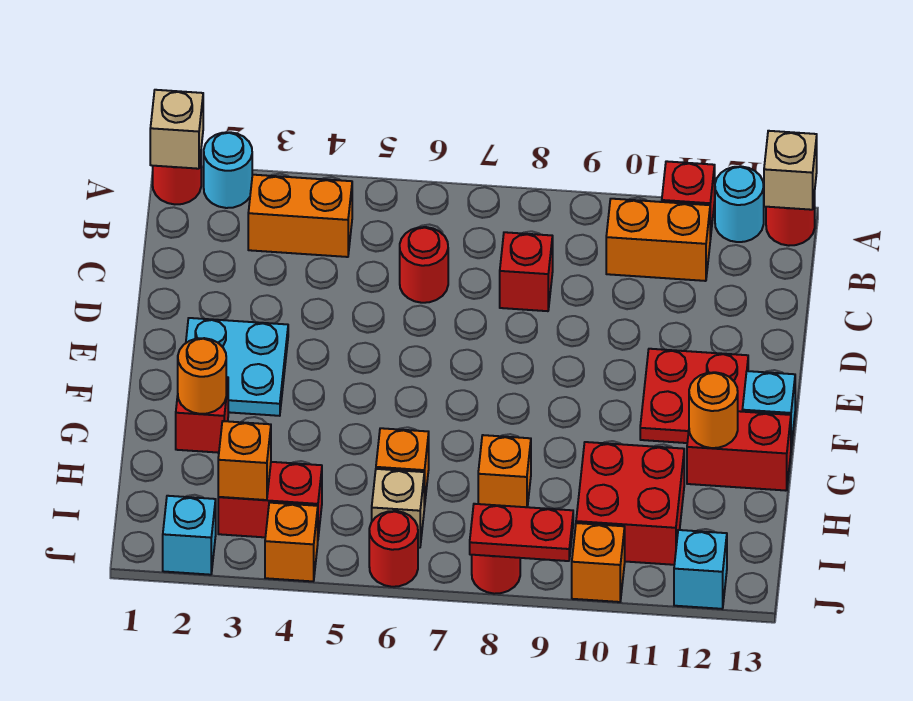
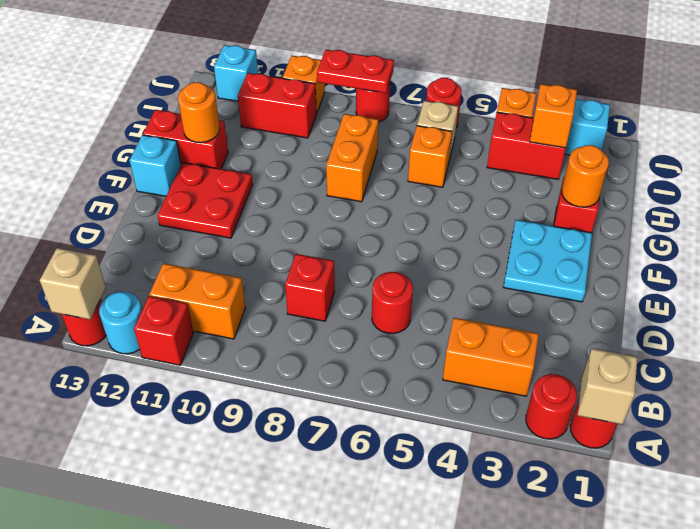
cyan round brick A2 level 1 -> red round brick A2 level 1
orange brick H8 level 1 -> orange brick G8:H8 level 1
red brick H10:I11 level 1 -> red brick I10:I11 level 1

